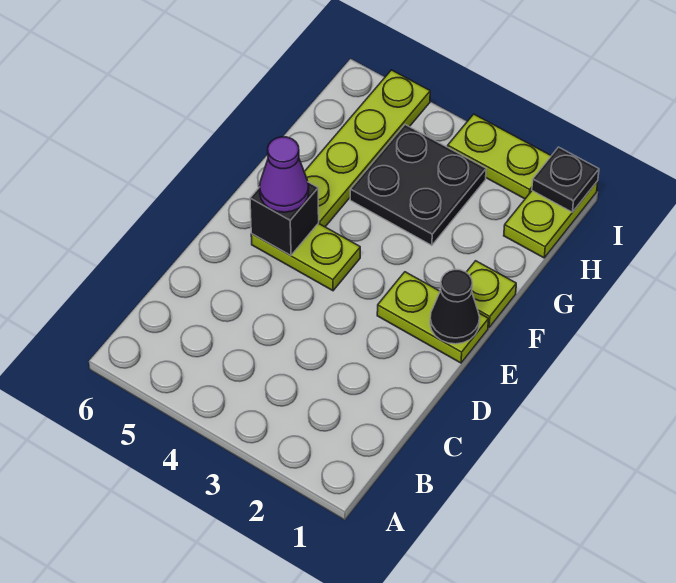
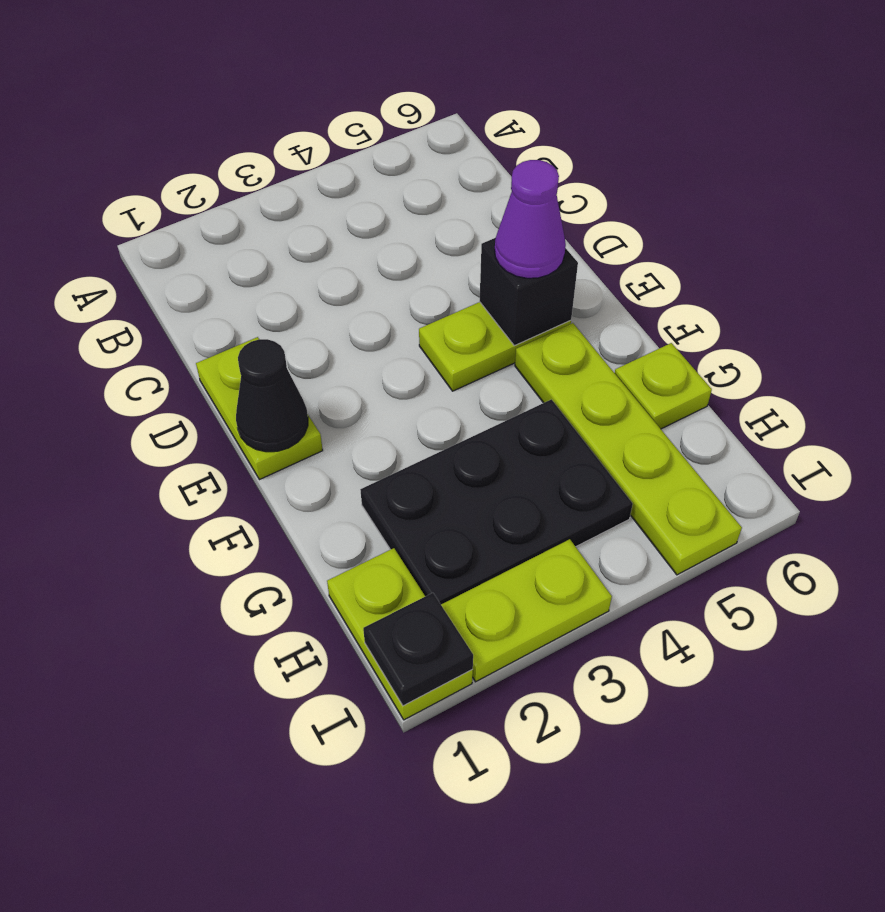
lime plate E1:E2 level 1 -> lime plate D1:E1 level 1
lime plate F1 level 1 -> lime plate G6 level 1
black plate G3:H4 level 1 -> black plate G2:H4 level 1

